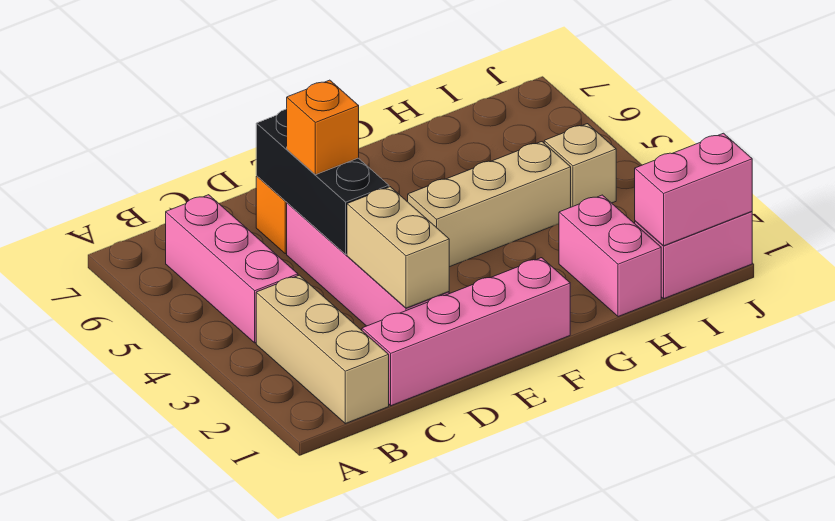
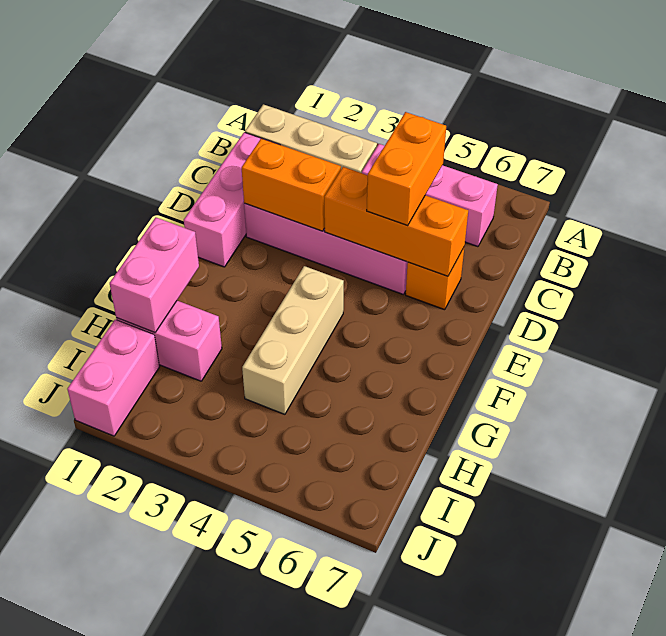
pink brick C1:F1 level 1 -> pink brick C1:E1 level 1
tan brick D2:D3 level 2 -> orange brick D2:D3 level 2
black brick D4:D6 level 2 -> orange brick D4:D6 level 2
orange brick D5 level 3 -> orange brick C5:D5 level 3
pink brick I1:J1 level 2 -> pink brick G1:H1 level 2
tan brick I4 level 1 -> none

